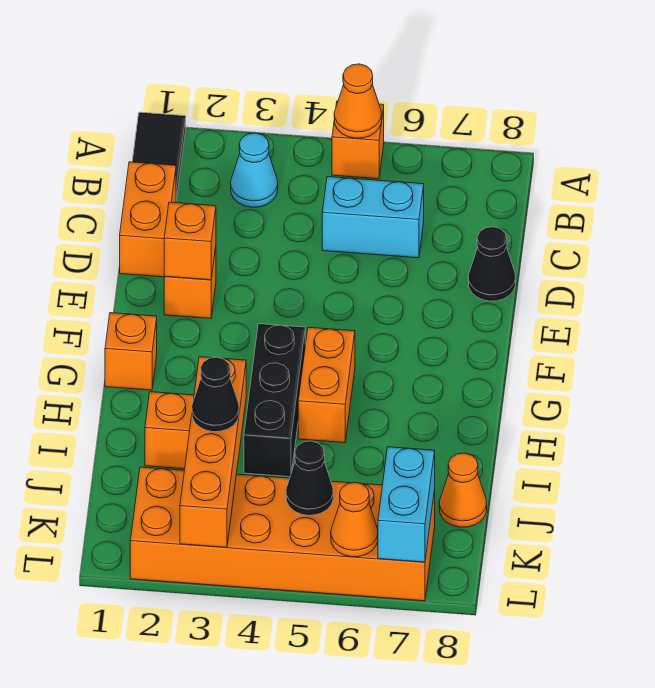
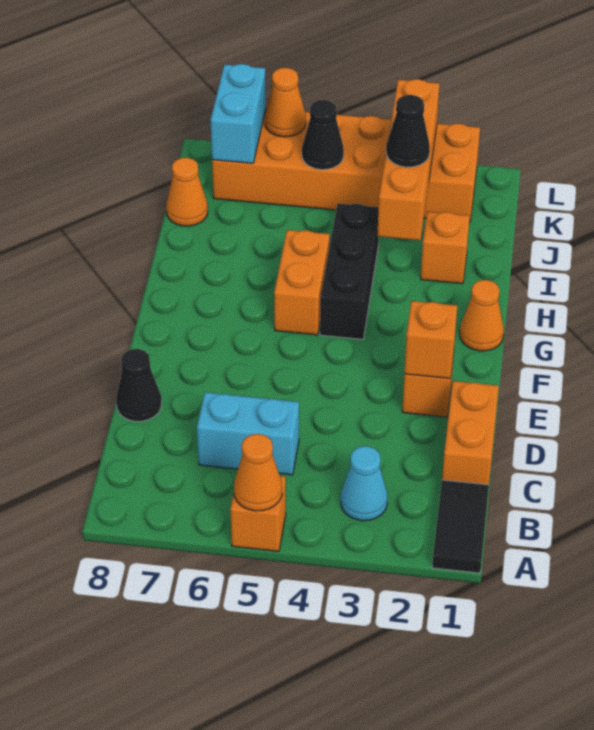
orange brick G1 level 1 -> orange cone G1 level 1

